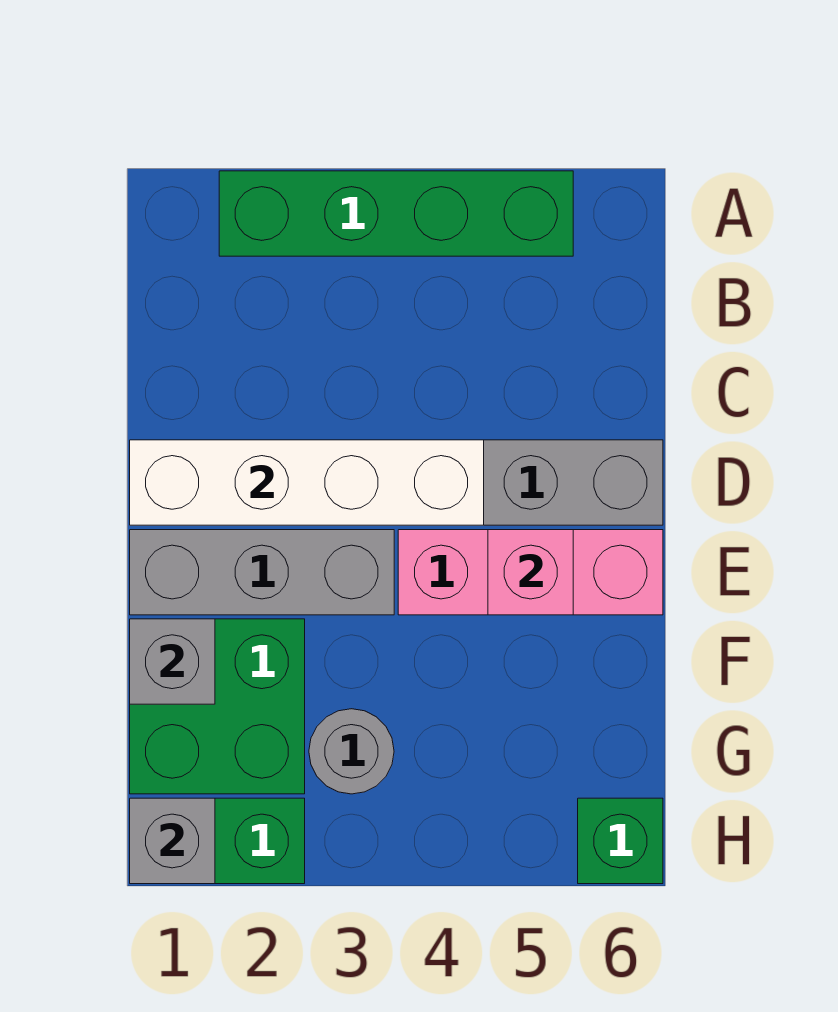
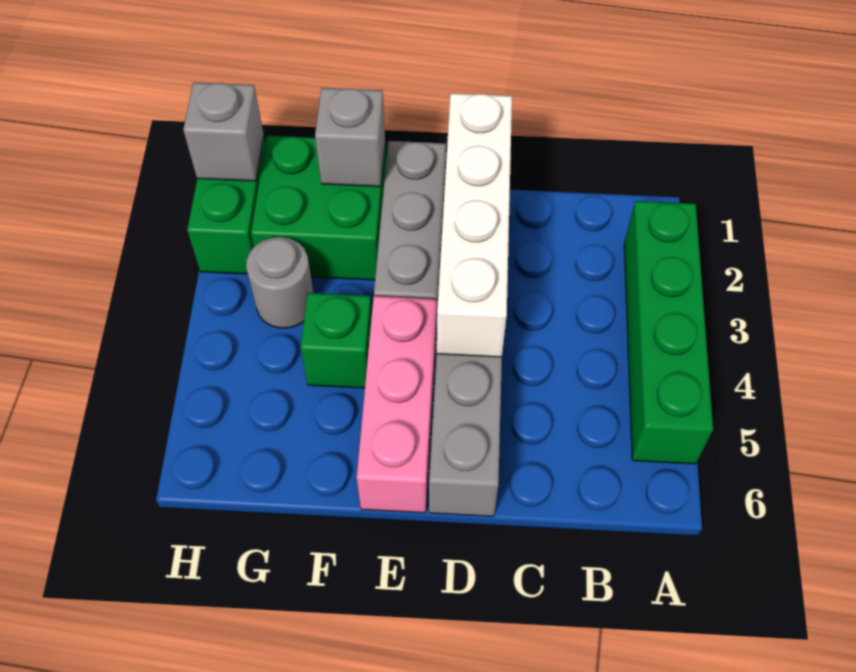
pink brick E5 level 2 -> none
green brick H6 level 1 -> green brick F4 level 1

